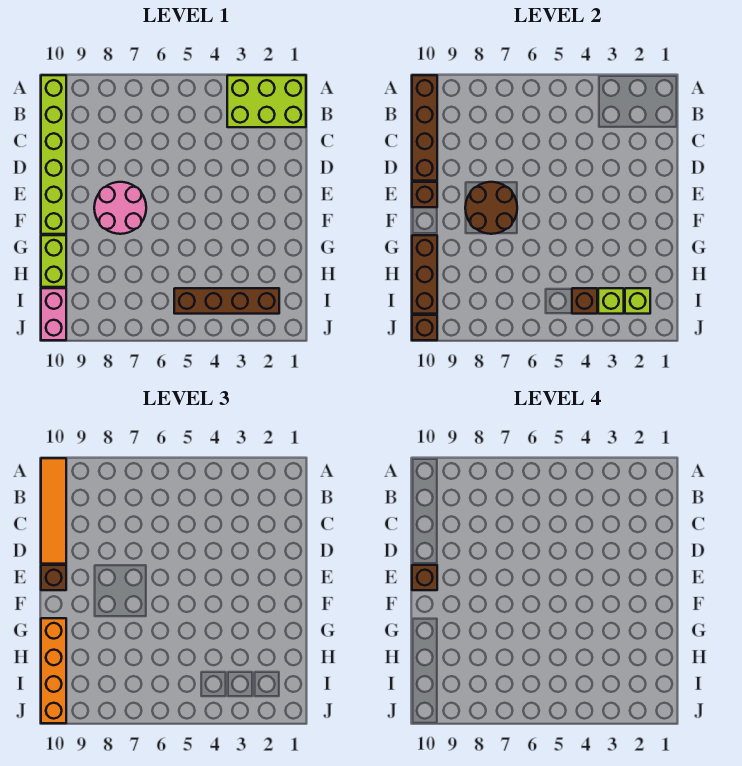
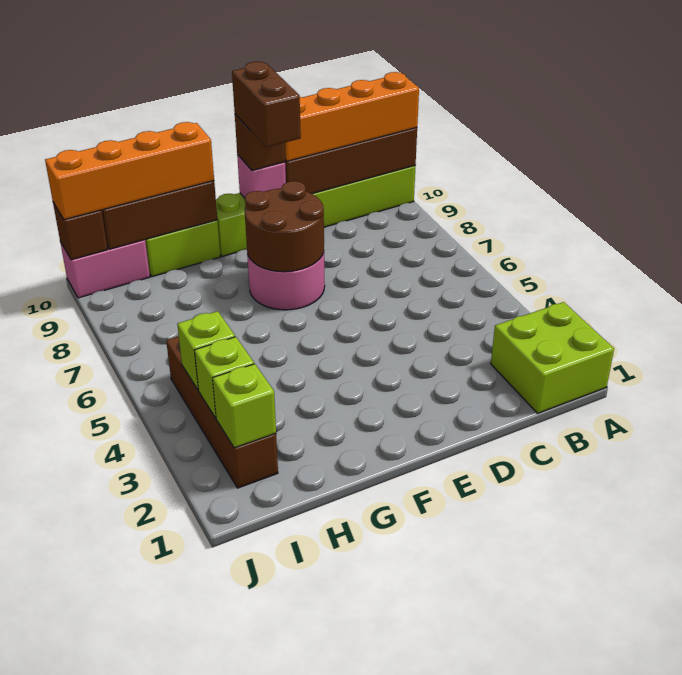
lime brick A1:B3 level 1 -> lime brick A1:B2 level 1
orange tile A10:D10 level 3 -> orange brick A10:D10 level 3
brown brick E10 level 2 -> pink brick E10 level 2
brown brick E10 level 4 -> brown brick E9:E10 level 4
brown brick I4 level 2 -> lime brick I4 level 2

